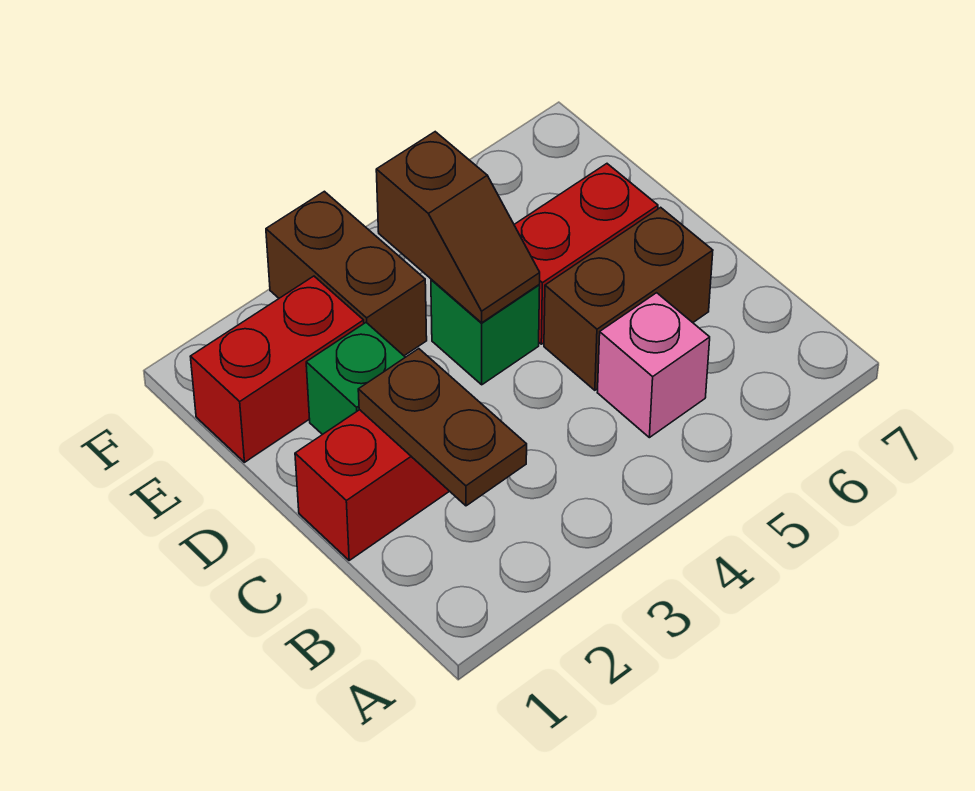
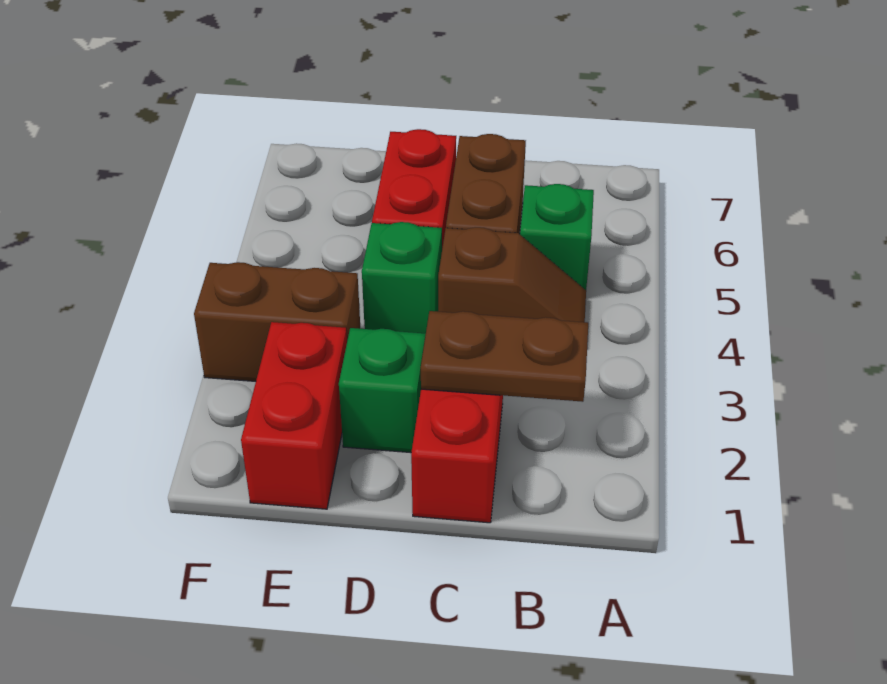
pink brick B5 level 1 -> green brick B5 level 1
brown slope D4:E4 level 2 top E -> brown slope B4:C4 level 1 top C

